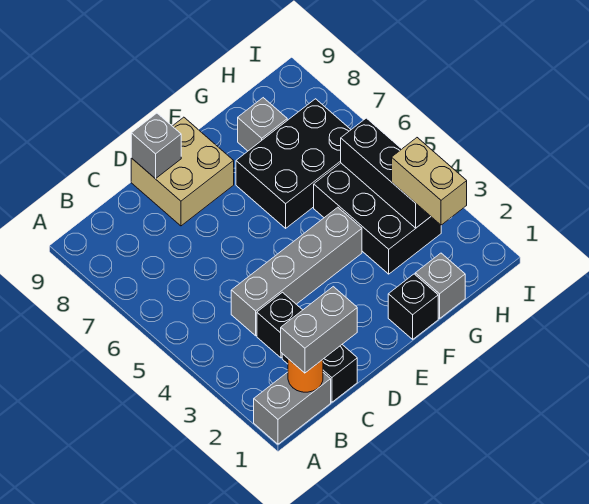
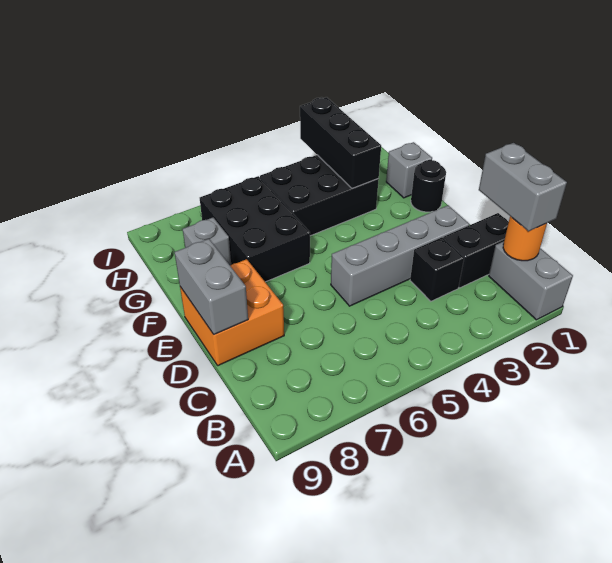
grey brick C4:F4 level 1 -> grey brick D2:D5 level 1
tan brick D8:E9 level 1 -> orange brick D8:E9 level 1
grey brick D9 level 2 -> grey brick D9:E9 level 2
black brick F1 level 1 -> black round brick F1 level 1
tan brick H2:H3 level 3 -> none
black brick H3:H5 level 2 -> black brick G3:I3 level 2

